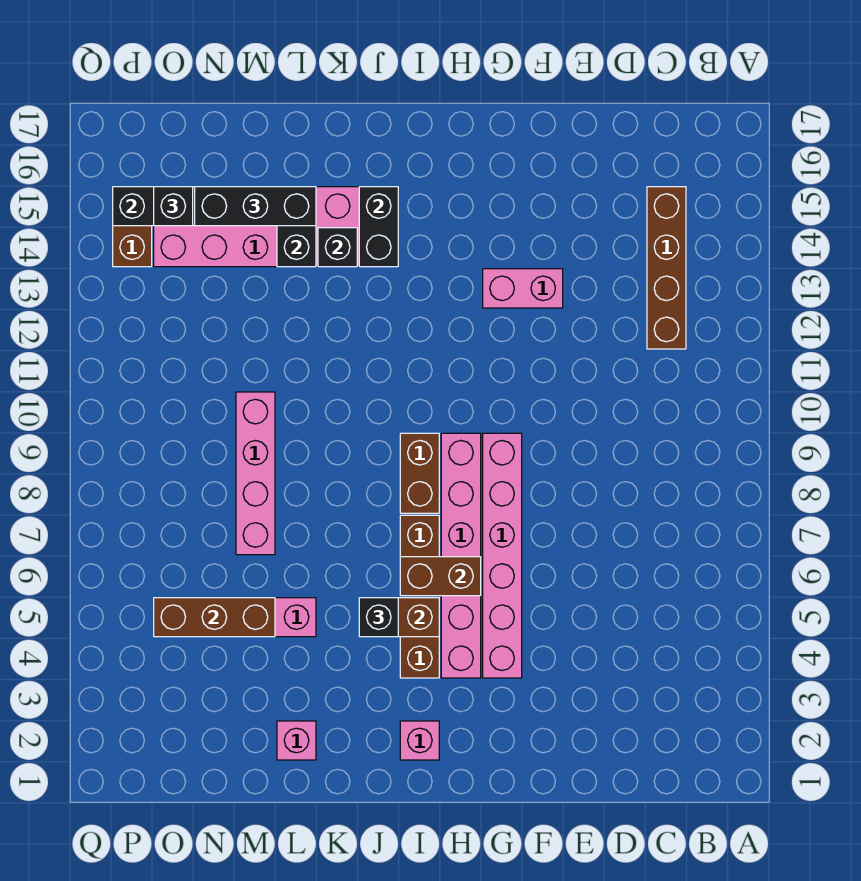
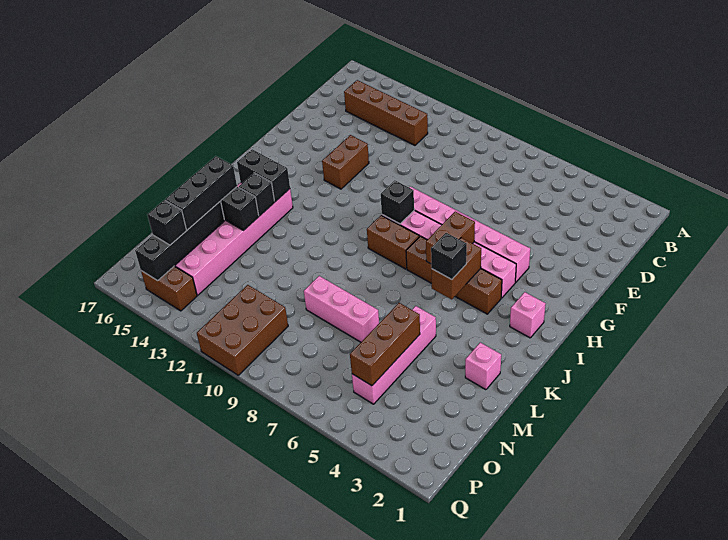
pink brick F13:G13 level 1 -> brown brick F13:G13 level 1
none -> black brick H9 level 2
pink brick M7:M10 level 1 -> pink brick M7:M9 level 1
none -> brown brick O10:Q11 level 1

